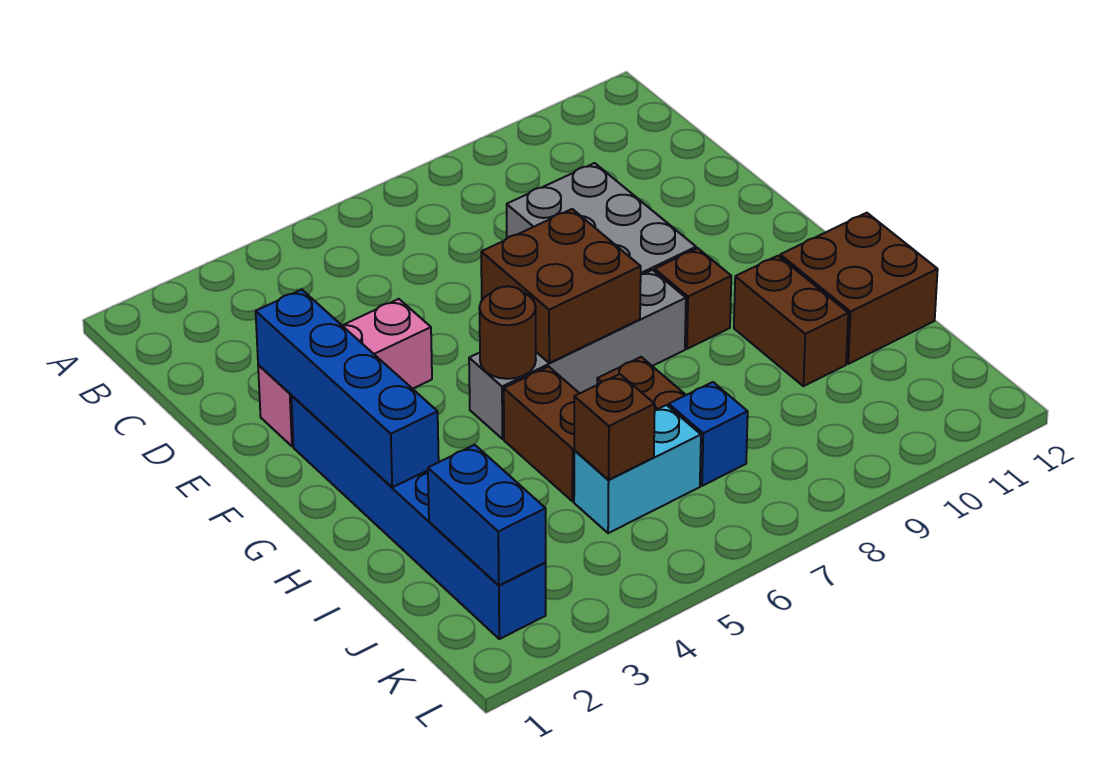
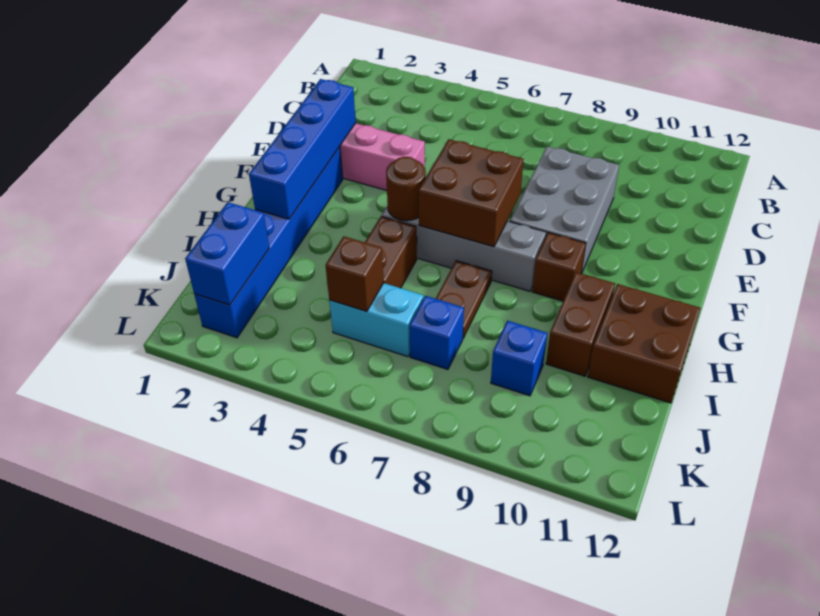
none -> blue brick J9 level 1

